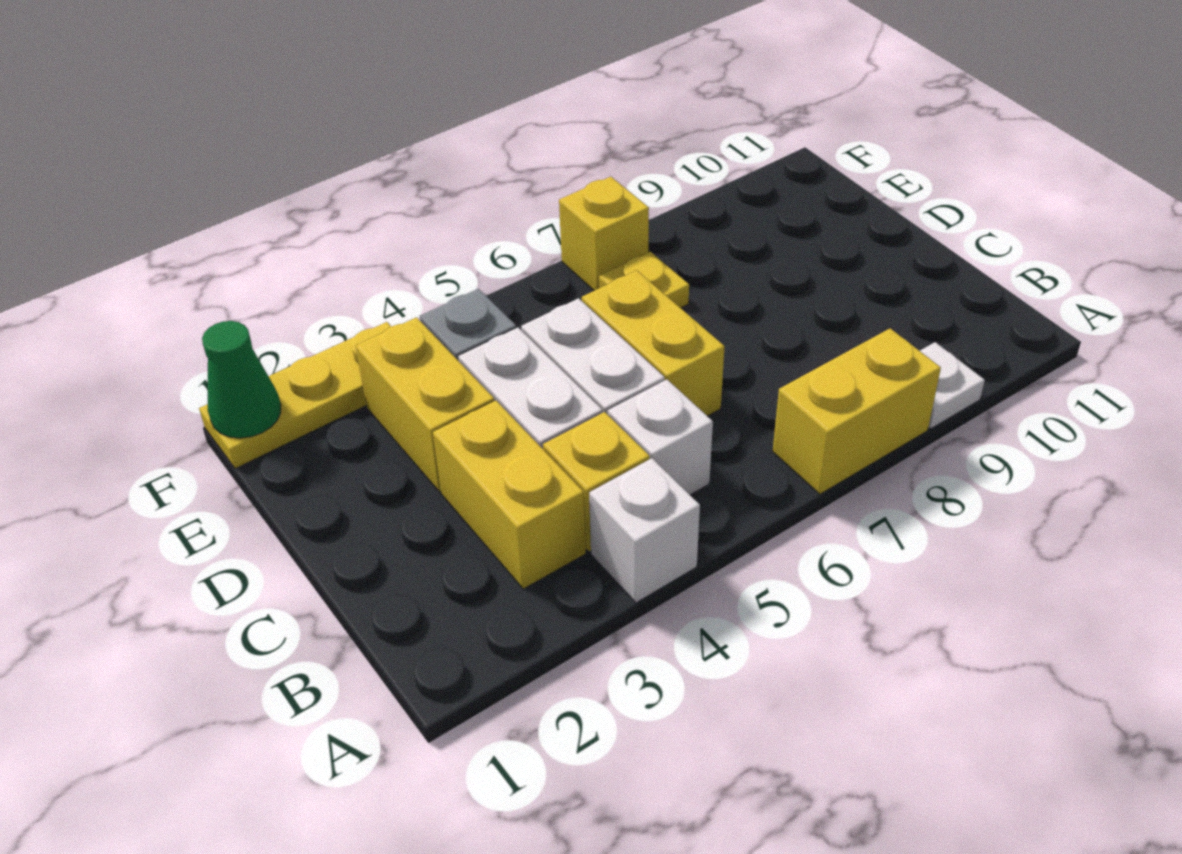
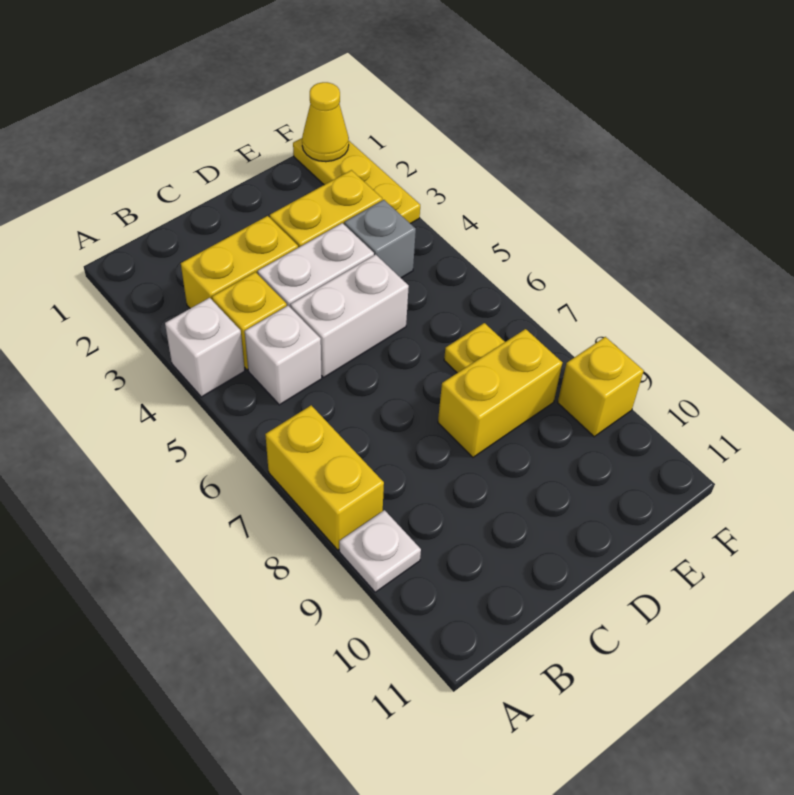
yellow brick C6:D6 level 1 -> yellow brick D8:E8 level 1
green cone F1 level 2 -> yellow cone F1 level 2
yellow brick F7 level 1 -> yellow brick F9 level 1

